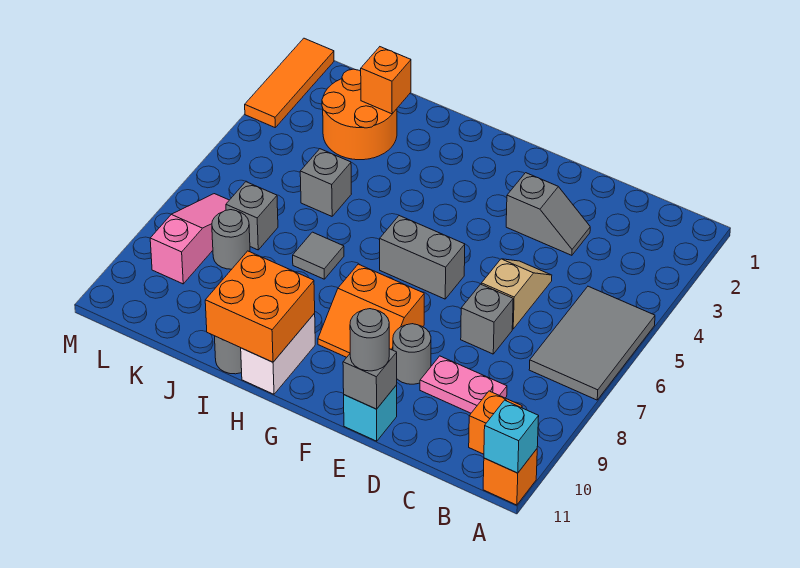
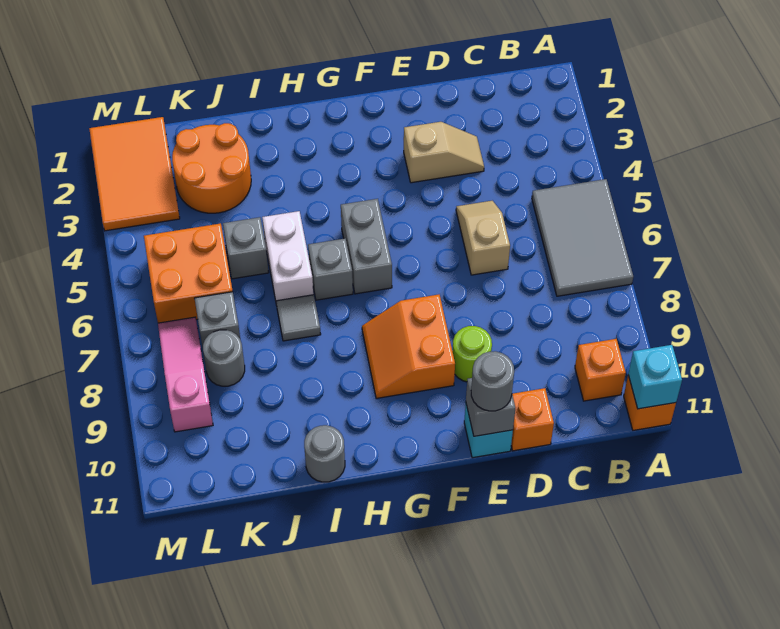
pink plate C9:D9 level 1 -> none
grey slope D3:E3 level 1 top E -> tan slope D3:E3 level 1 top E
grey brick D7 level 1 -> grey brick H6 level 1
grey round brick E9 level 1 -> lime round brick E9 level 1
grey brick F6:G6 level 1 -> grey brick G5:G6 level 1
orange slope F8:G9 level 1 top 8 -> orange slope F8:G9 level 1 top F
white brick H10:H11 level 1 -> white brick I5:I6 level 1
orange brick H10:I11 level 2 -> orange brick K5:L6 level 1
orange brick J2 level 2 -> orange brick D11 level 1
orange tile M1:M3 level 1 -> orange tile L1:M3 level 1

